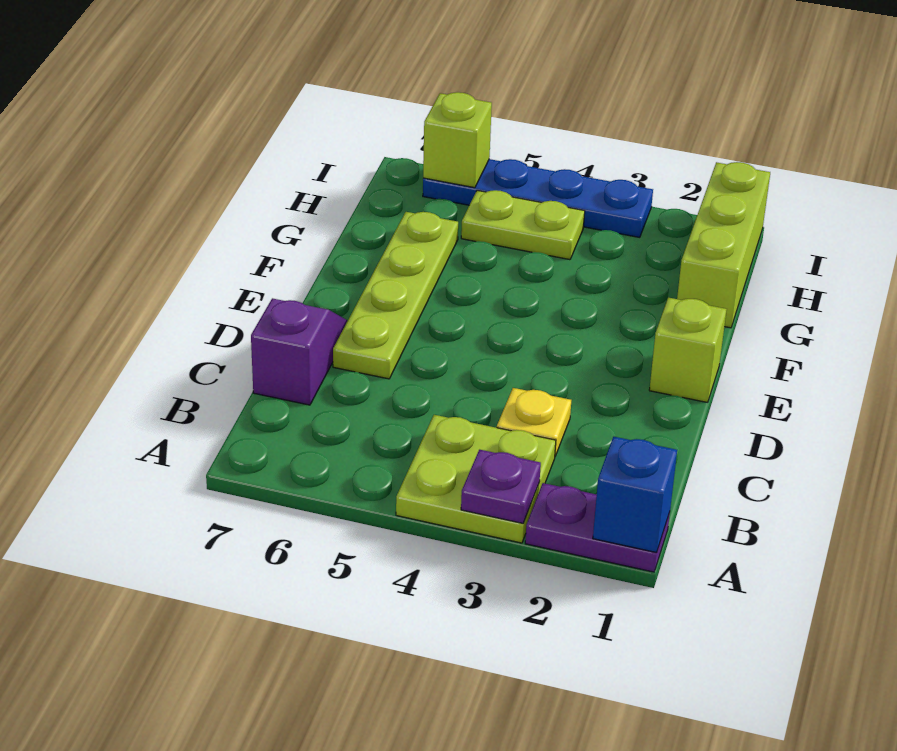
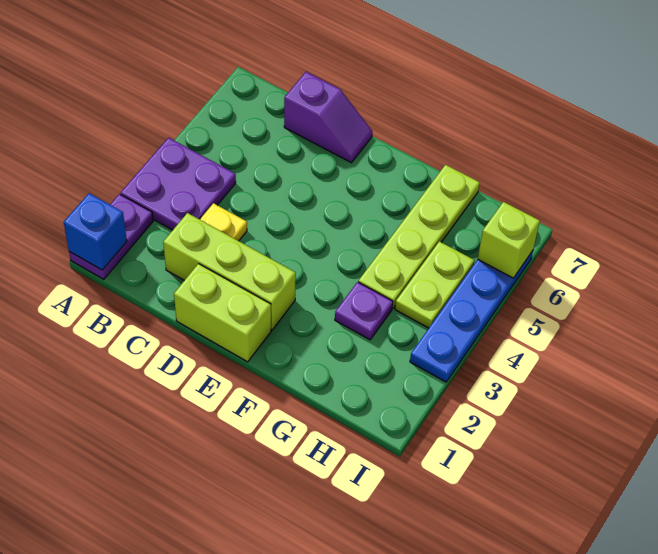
lime plate A3:B4 level 1 -> purple plate A3:B4 level 1
purple plate A3 level 2 -> purple plate G3 level 1
lime plate D6:G6 level 1 -> lime plate G4:G7 level 1
lime brick E1 level 1 -> lime brick D1:E1 level 1
lime brick G1:I1 level 1 -> lime brick C2:E2 level 1

